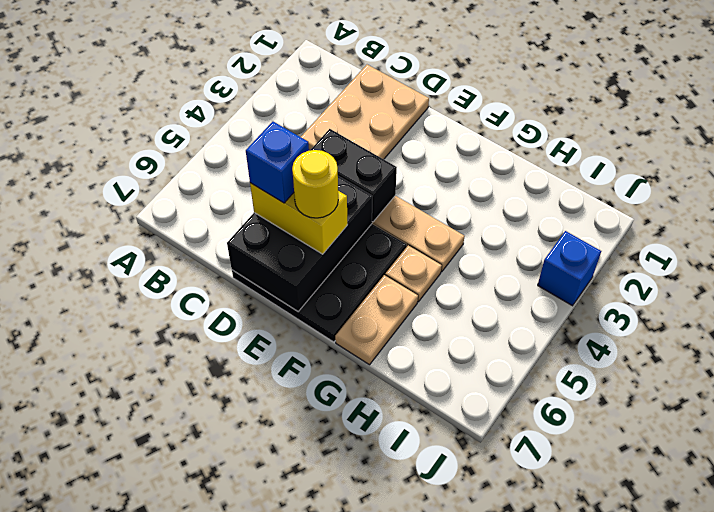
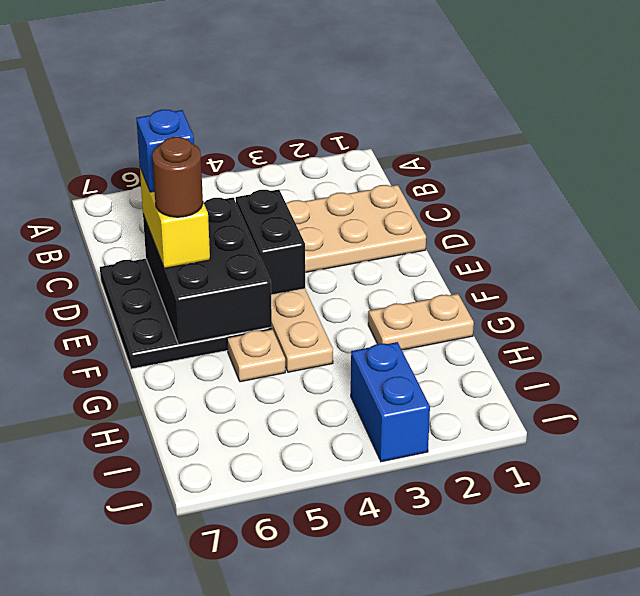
black brick D5:E7 level 2 -> black brick D5:F6 level 2
yellow round brick E6 level 4 -> brown round brick E6 level 4
tan plate G6:G7 level 1 -> tan plate G1:G2 level 1
blue brick J3 level 1 -> blue brick I3:J3 level 1

